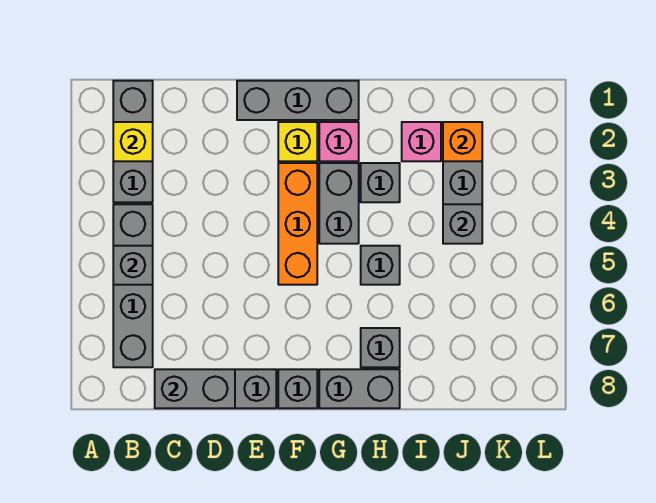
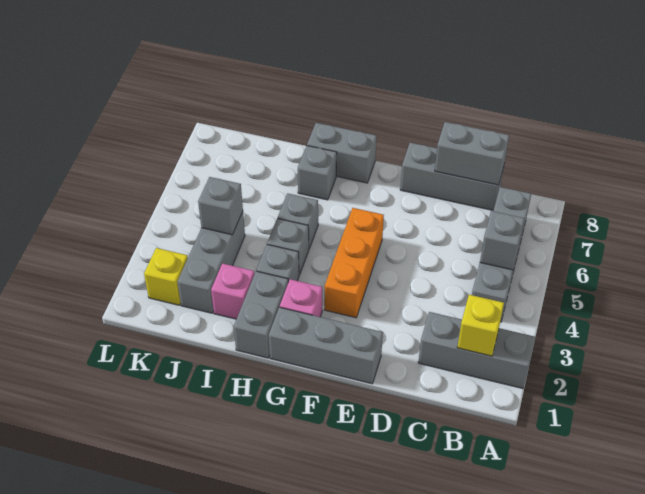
grey brick B1:B3 level 1 -> grey brick A2:C2 level 1
yellow brick F2 level 1 -> yellow brick K2 level 1
grey brick F8 level 1 -> grey brick H4 level 1
grey brick G3:G4 level 1 -> grey brick H1:H2 level 1
orange brick J2 level 2 -> none

